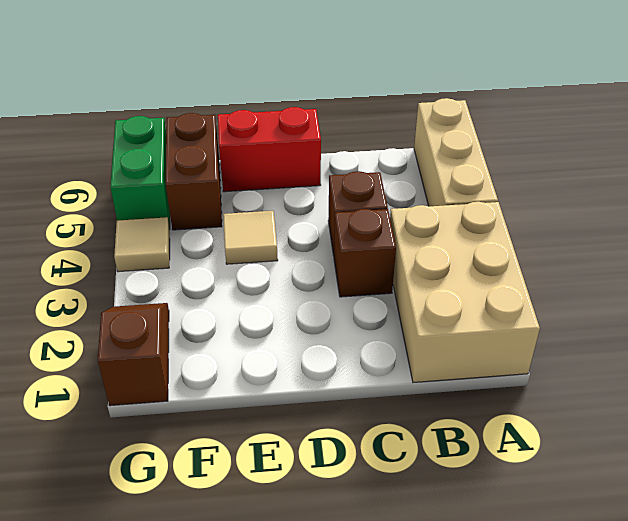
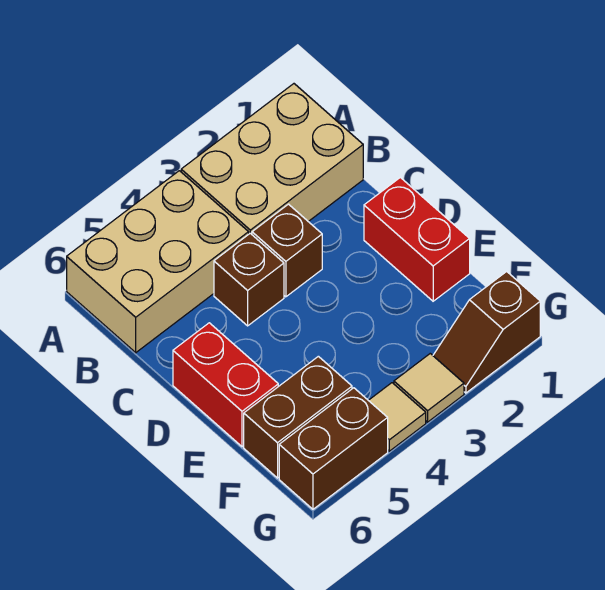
tan brick A4:A6 level 1 -> tan brick A4:B6 level 1
none -> red brick D1:E1 level 1
tan tile E4 level 1 -> tan tile G3 level 1
green brick G5:G6 level 1 -> brown brick G5:G6 level 1

